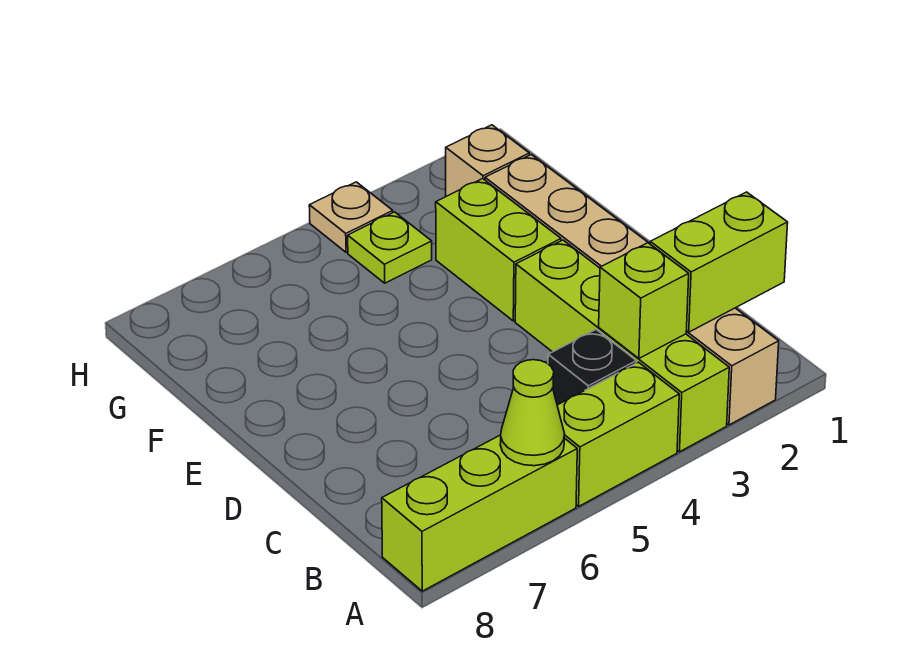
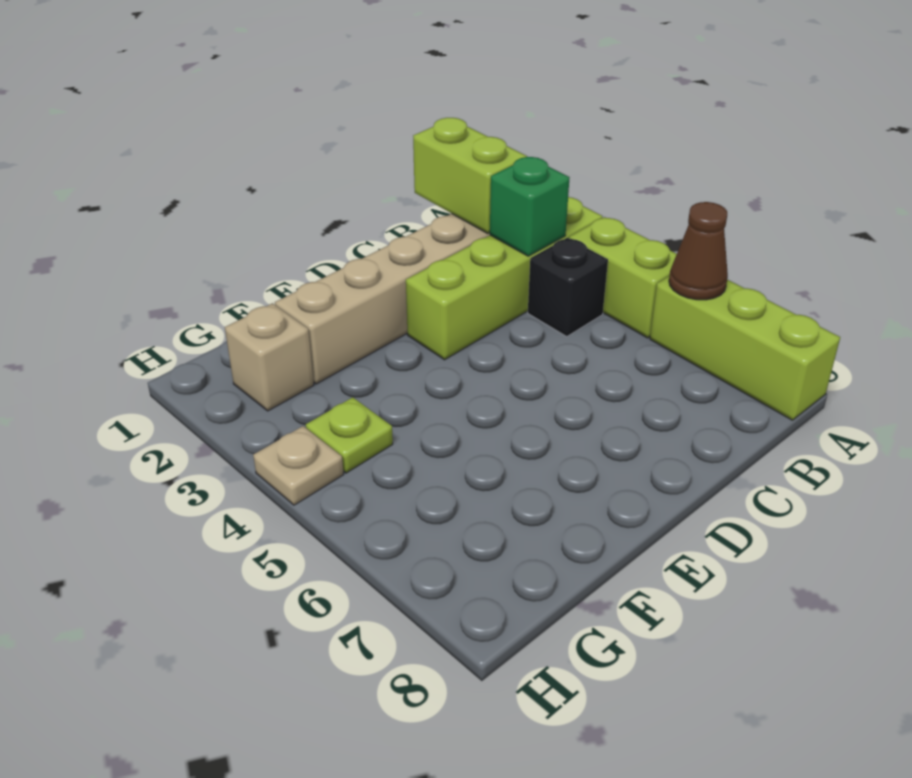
lime cone A6 level 2 -> brown cone A6 level 2
lime brick B3 level 2 -> green brick B3 level 2
lime brick E3:F3 level 1 -> none

